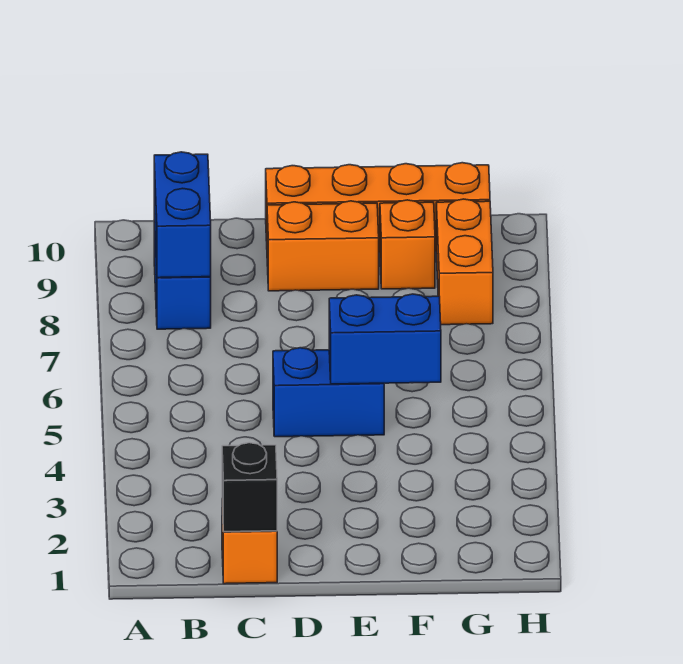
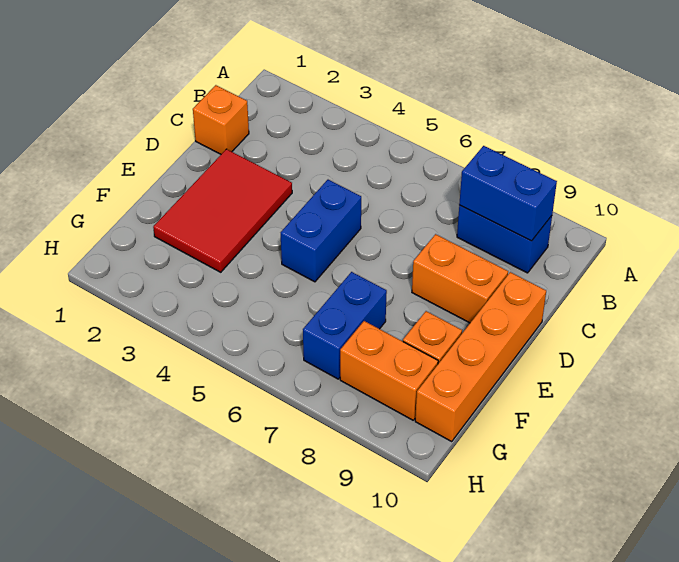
black brick C1 level 2 -> none
none -> red tile D2:F3 level 1
orange brick D9:E9 level 1 -> orange brick D8:D9 level 1
blue brick E5:F5 level 2 -> blue brick F7:G7 level 1

